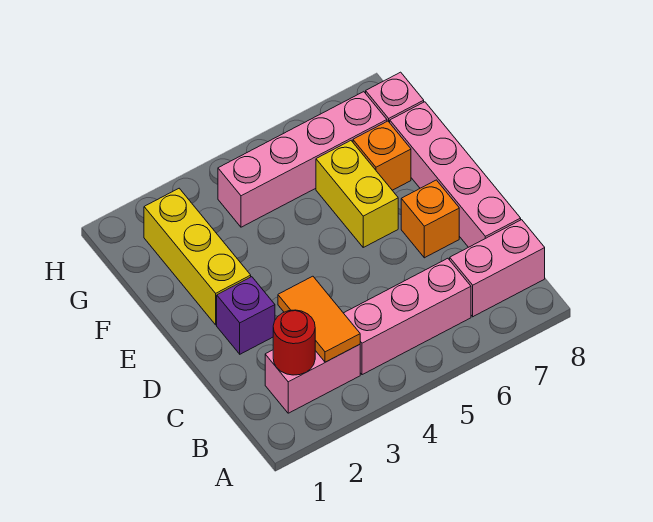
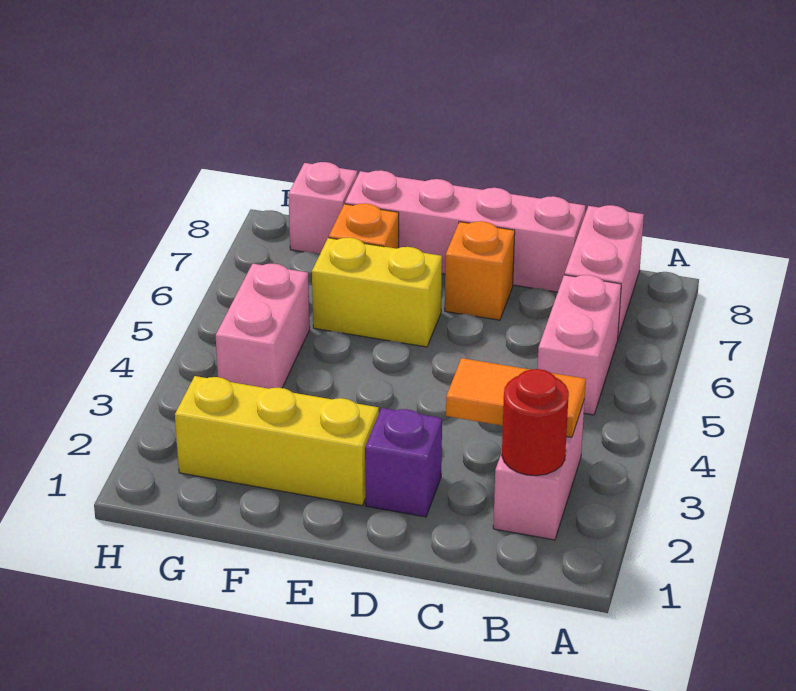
pink brick B4:B6 level 1 -> pink brick B5:B6 level 1
pink brick G4:G7 level 1 -> pink brick G4:G5 level 1

